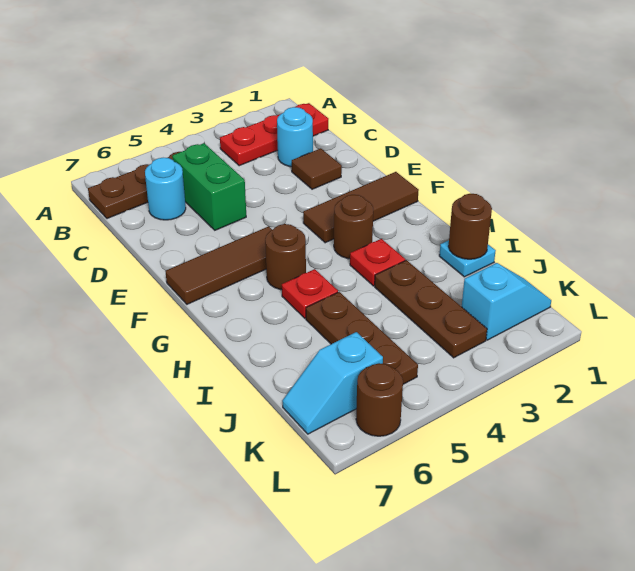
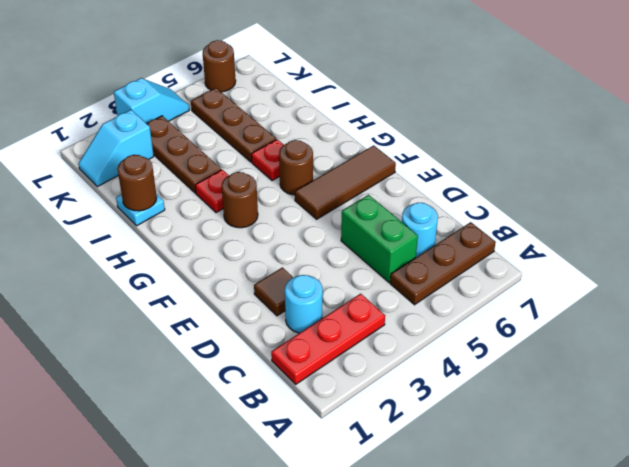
brown tile F1:F3 level 1 -> none
cyan slope K6:K7 level 1 top 6 -> cyan slope L3:L4 level 1 top 3

